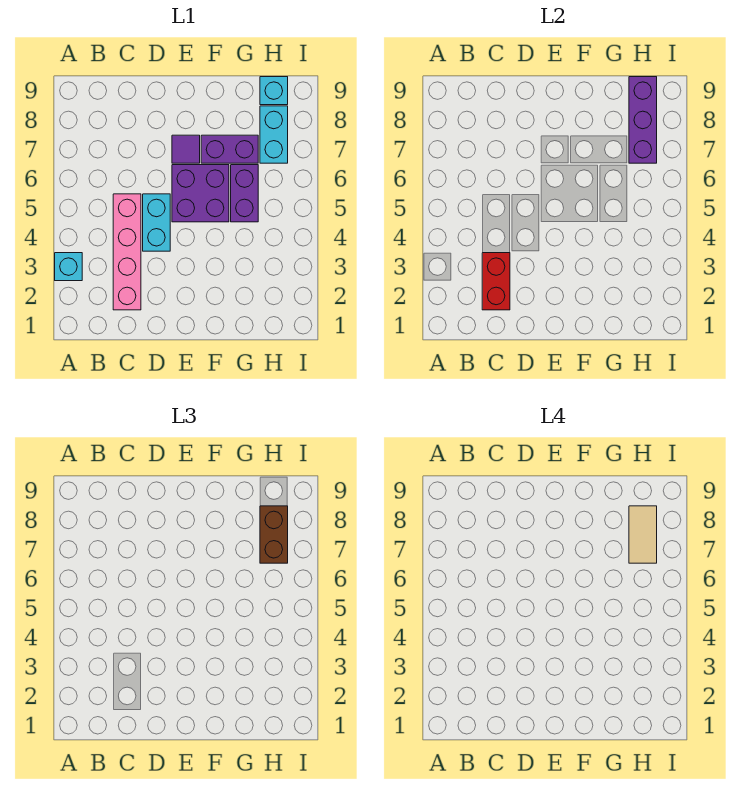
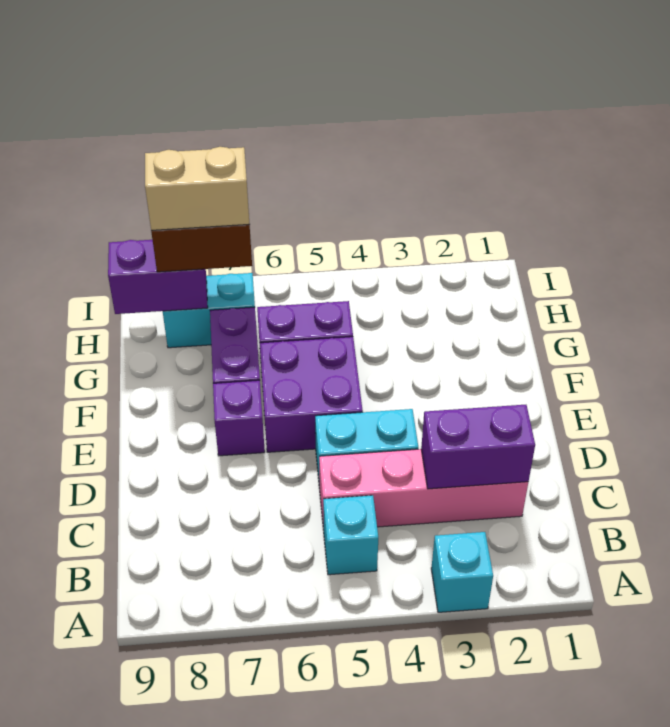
red brick C2:C3 level 2 -> purple brick C2:C3 level 2
purple tile E7 level 1 -> purple brick E7 level 1
purple brick H7:H9 level 2 -> purple brick H8:H9 level 2
tan tile H7:H8 level 4 -> tan brick H7:H8 level 4
cyan brick H9 level 1 -> cyan brick B5 level 1

